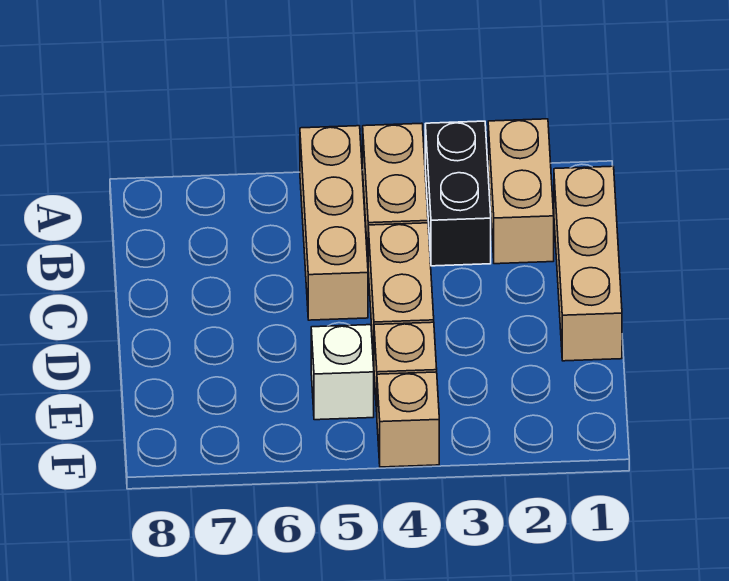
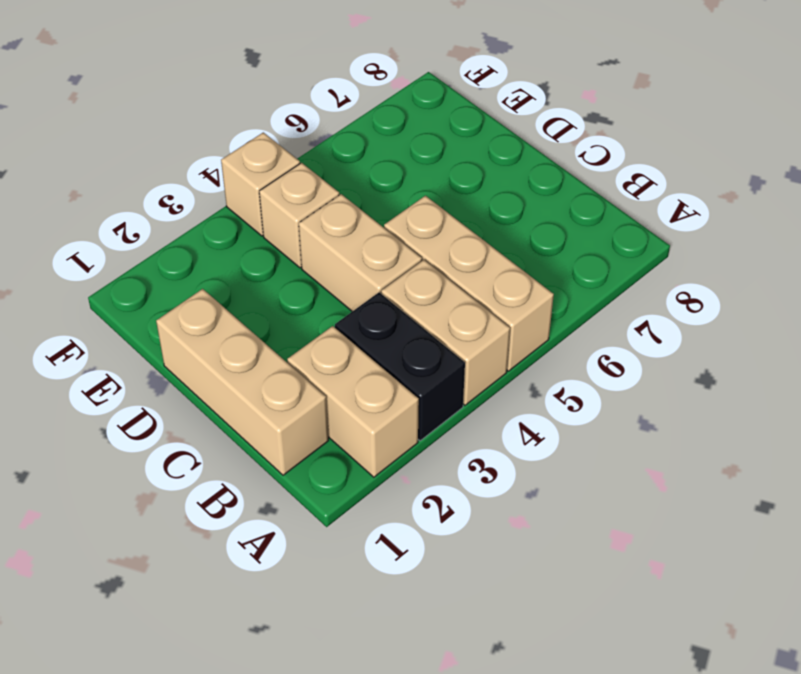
white brick E5 level 1 -> none

